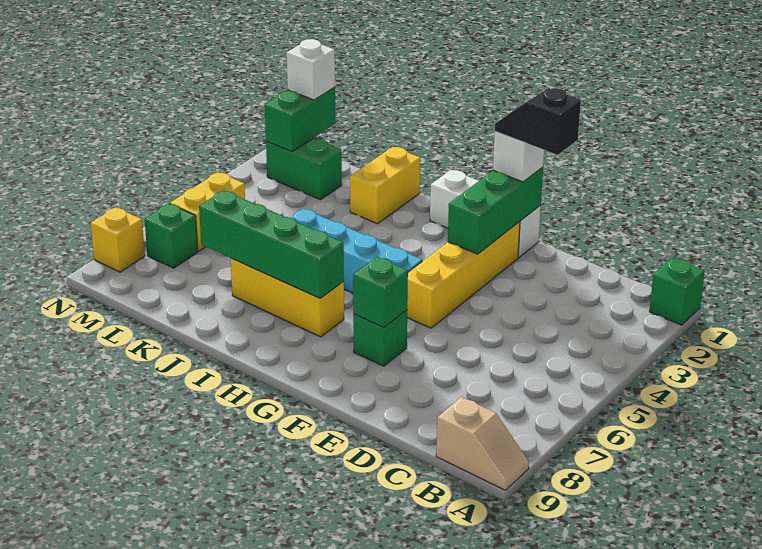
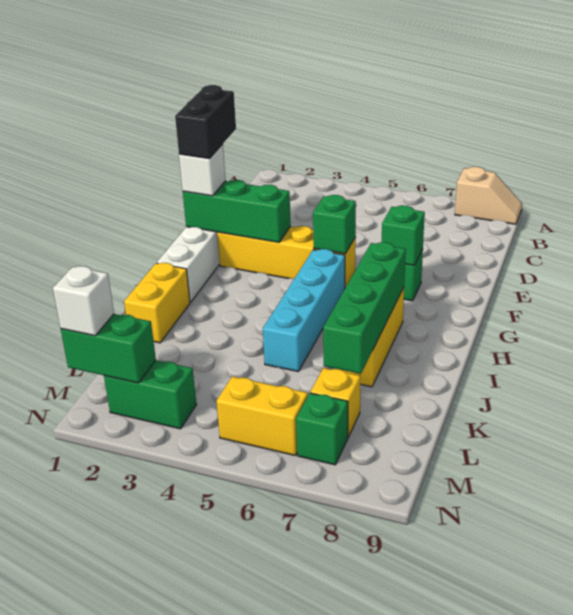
green brick A1 level 1 -> green brick F5 level 2
tan slope A9:B9 level 1 top B -> tan slope A8:A9 level 1 top 8
black slope E1:F1 level 4 top E -> black brick E1:F1 level 4
yellow brick J1:J2 level 1 -> yellow brick I1:J1 level 1
green brick L2:M2 level 1 -> green brick M2:M3 level 1
yellow brick N8 level 1 -> yellow brick L7 level 1

